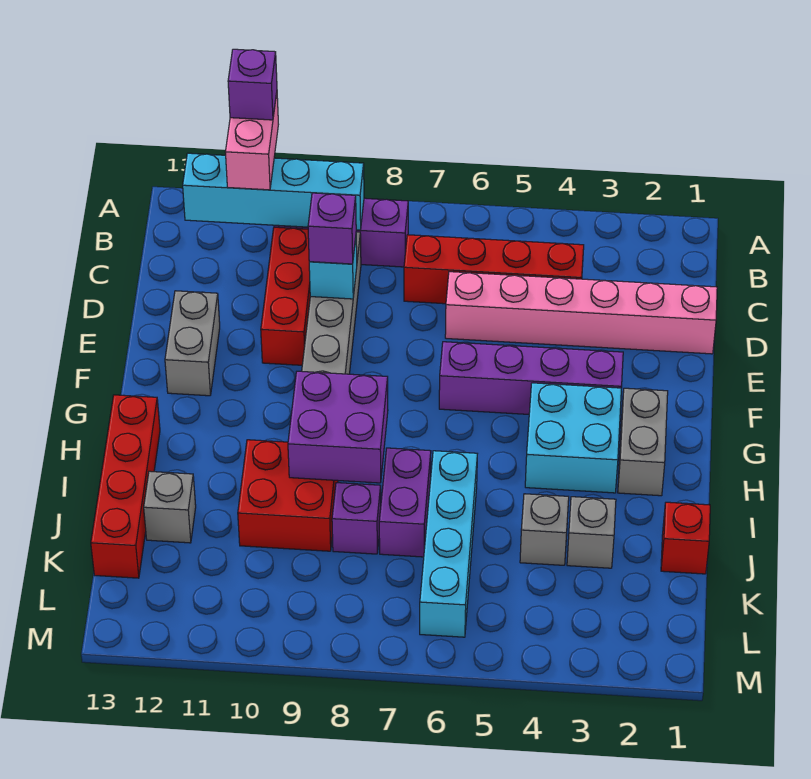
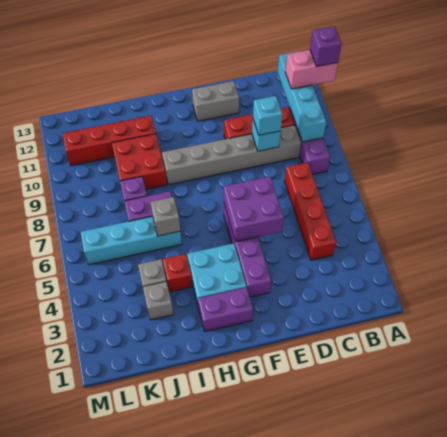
pink brick D1:D6 level 1 -> none
purple brick D9 level 3 -> cyan brick D9 level 3
grey brick G2:H2 level 1 -> purple brick G2:H2 level 1
purple brick H8:I9 level 2 -> purple brick E5:F6 level 2
red brick H13:K13 level 1 -> red brick I11:L11 level 1
red brick J1 level 1 -> red brick I4 level 1
grey brick J12 level 1 -> grey brick I6 level 2

